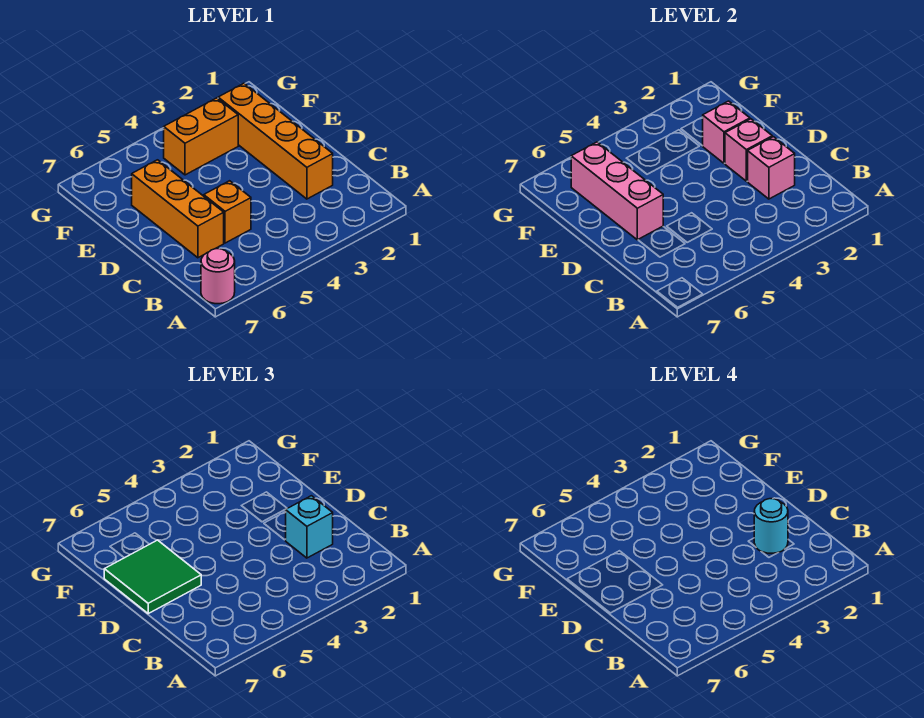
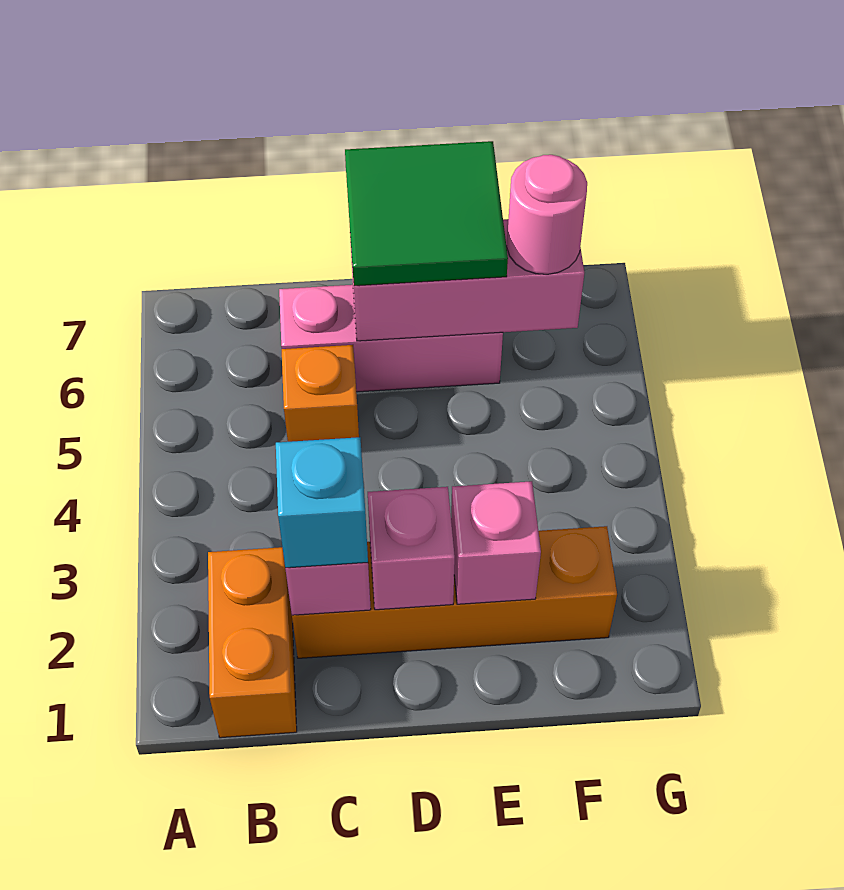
pink round brick A7 level 1 -> pink round brick F6 level 3
cyan round brick C2 level 4 -> none
orange brick C6:E6 level 1 -> pink brick C6:E6 level 1
orange brick F3:F4 level 1 -> orange brick B1:B2 level 1

